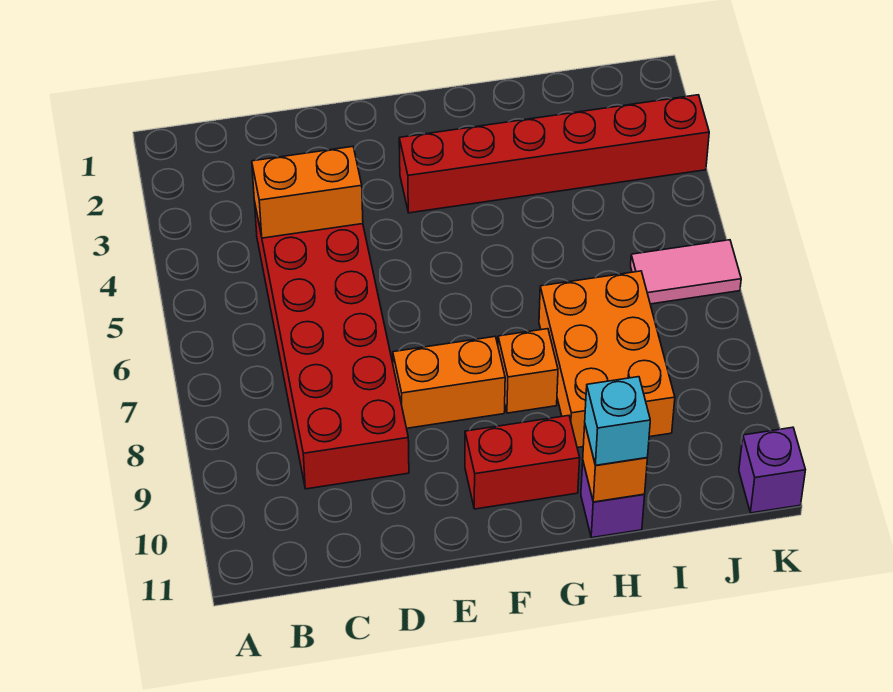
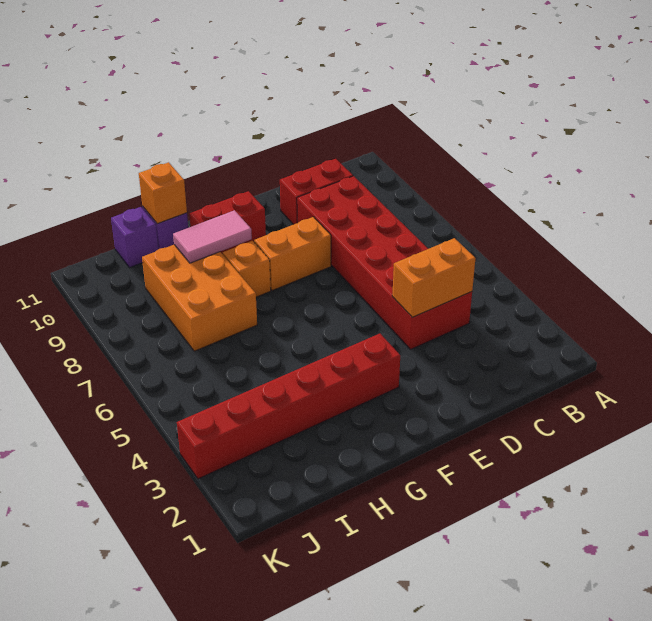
none -> red brick C10:D10 level 1
cyan brick H11 level 3 -> none
pink tile J6:K6 level 1 -> pink tile G9:H9 level 2
purple brick K11 level 1 -> purple brick I11 level 1

